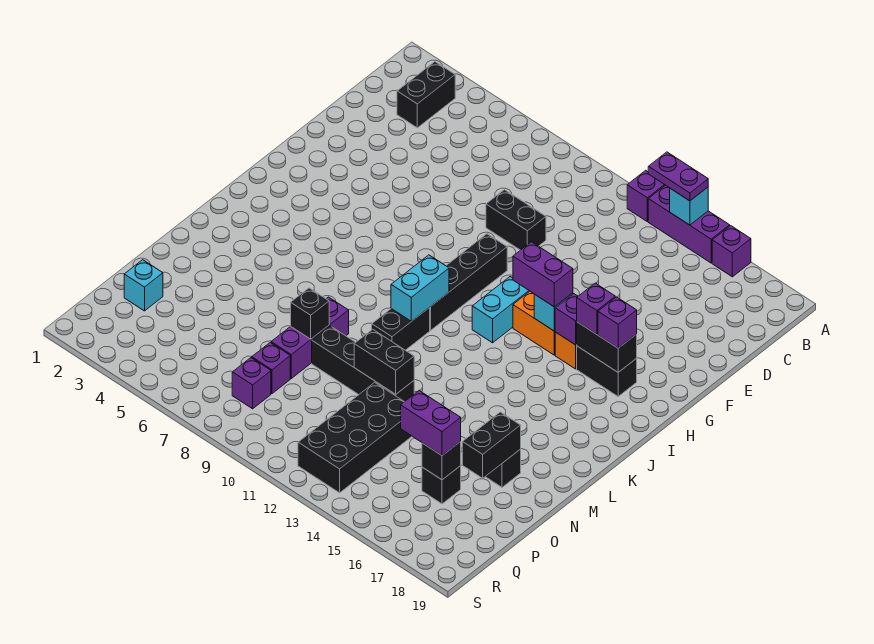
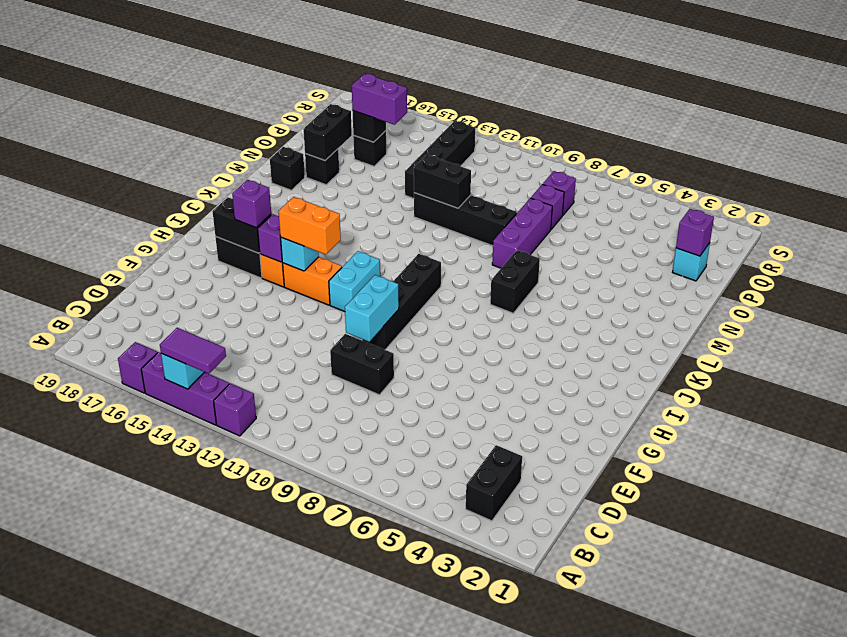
purple plate A13:A14 level 3 -> purple tile A13:A14 level 3
purple brick H13:H14 level 3 -> orange brick H13:H14 level 3
purple brick H17 level 3 -> purple brick P2 level 2
cyan brick J10:K10 level 2 -> cyan brick F10:G10 level 2
black brick K10:L10 level 1 -> black brick K7:L7 level 1
black brick N8 level 2 -> black brick M18 level 1
black brick O12:R13 level 1 -> black brick O13:R13 level 1

